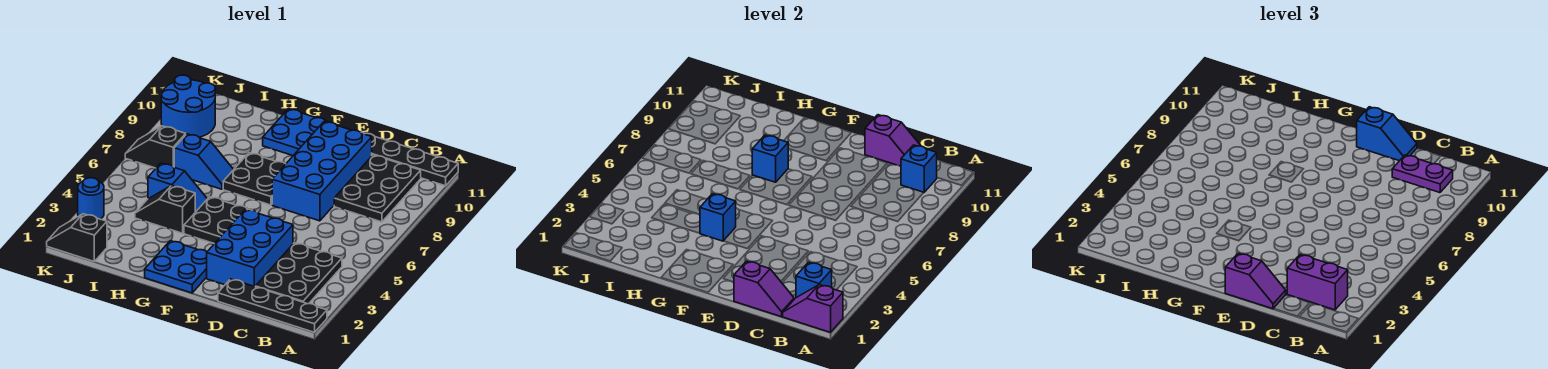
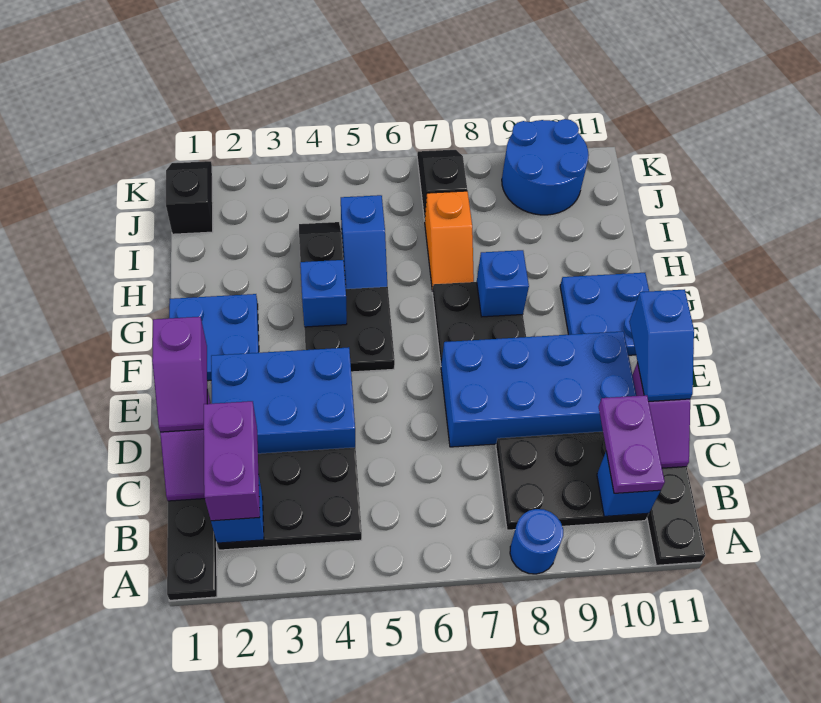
purple slope A1:B1 level 2 top A -> none
blue slope H7:I7 level 1 top I -> orange slope H7:I7 level 1 top I
blue round brick K3 level 1 -> blue round brick A8 level 1

